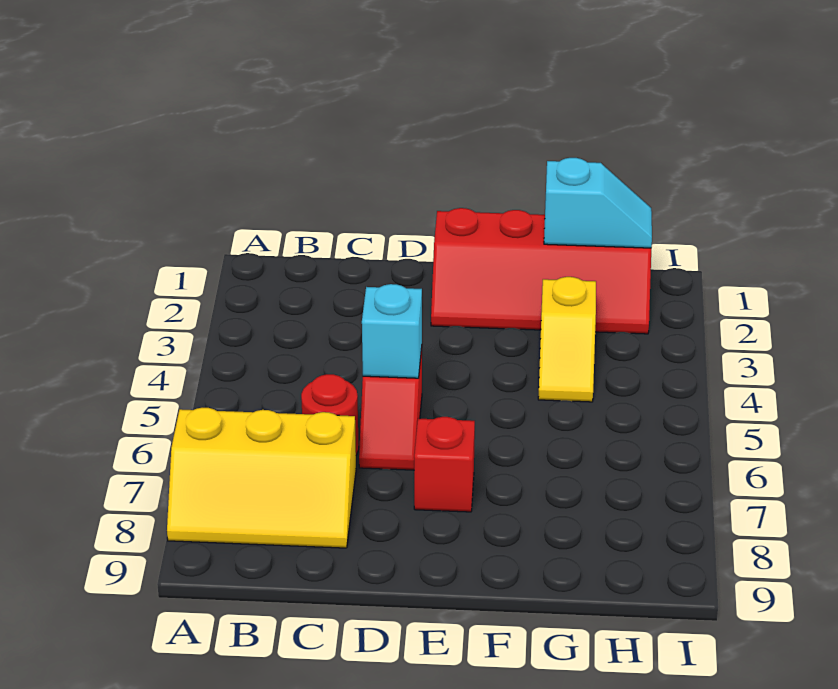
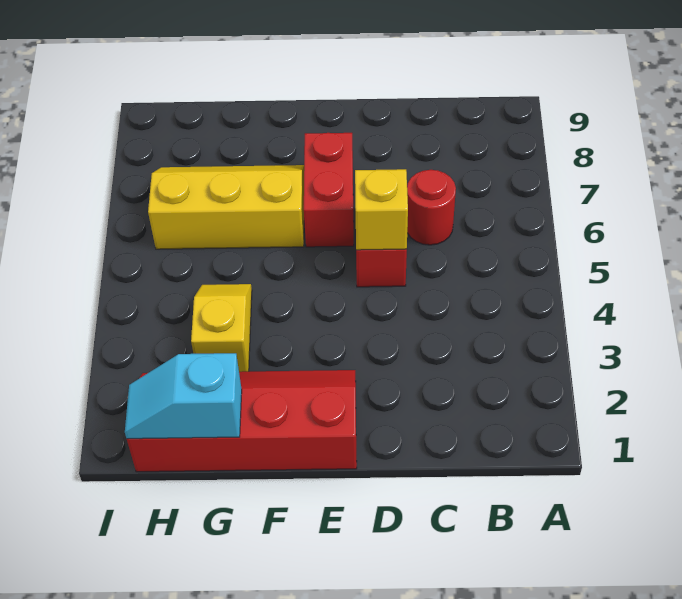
yellow slope A7:C8 level 1 top 7 -> yellow slope F6:H7 level 1 top 6
cyan brick D5 level 2 -> yellow brick D5 level 2
red brick E7 level 1 -> red brick E6:E7 level 1

